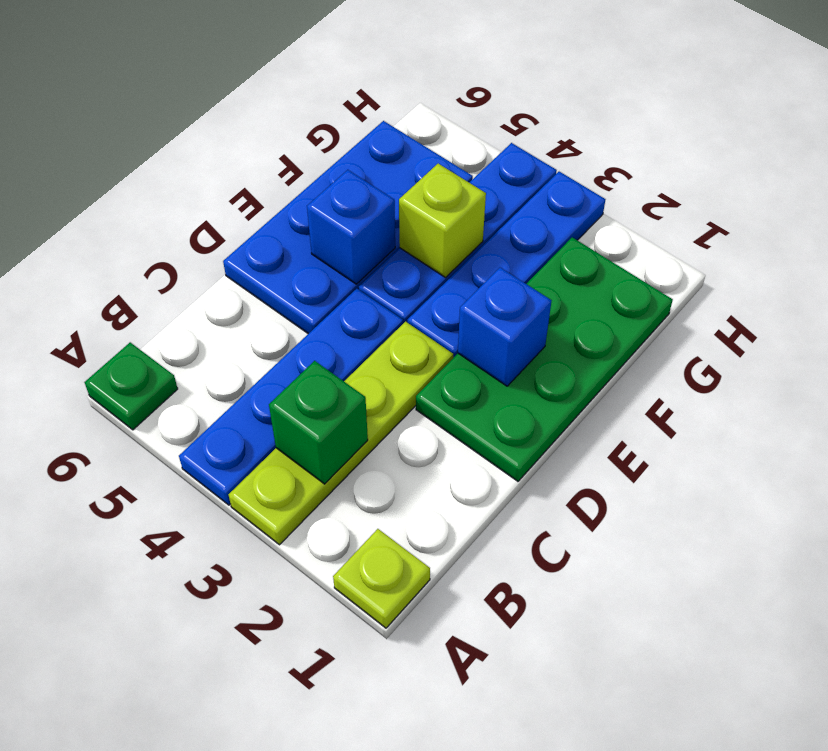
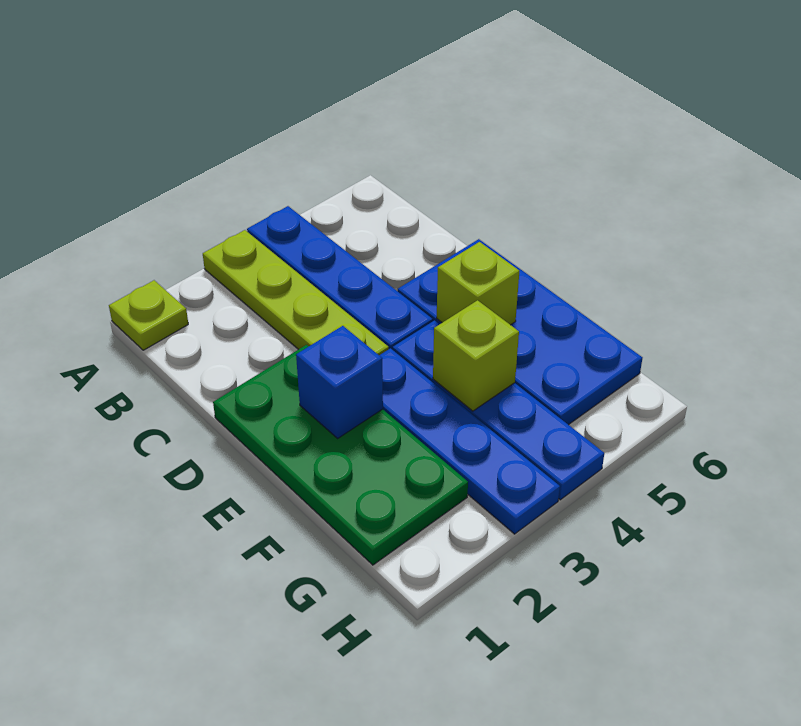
green plate A6 level 1 -> none
green brick B3 level 2 -> none
blue brick E5 level 2 -> lime brick E5 level 2

